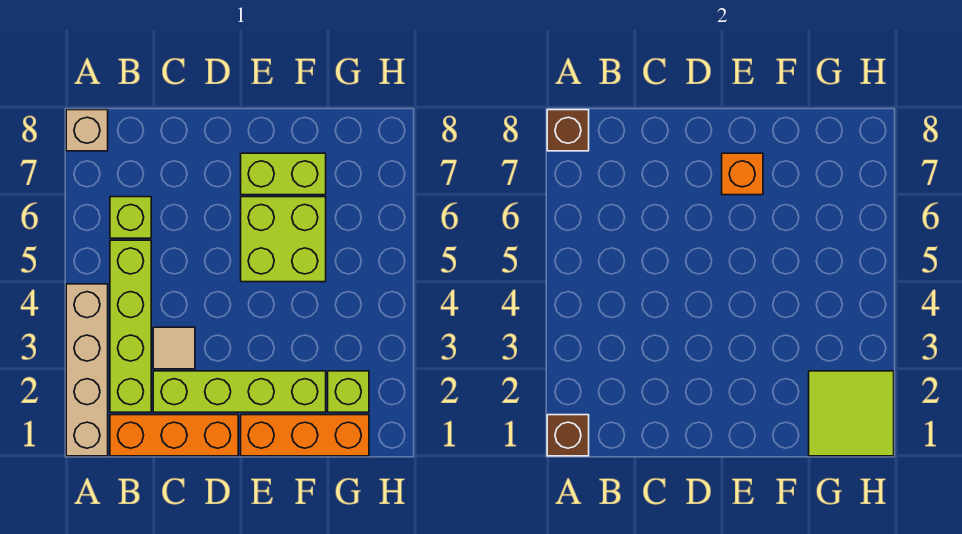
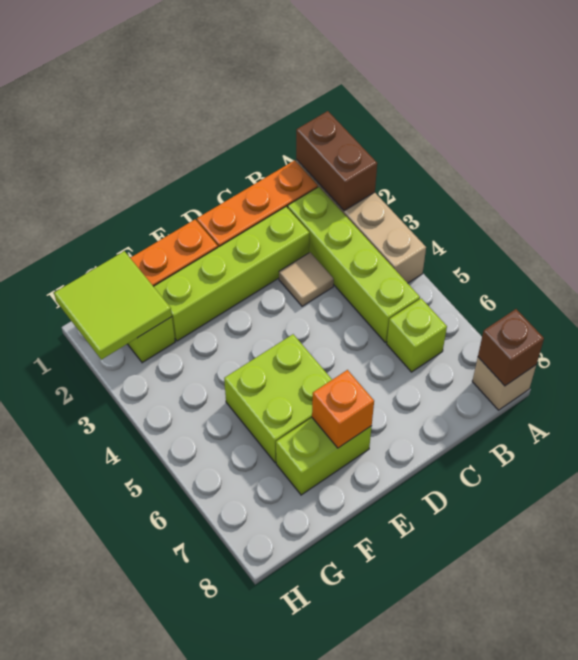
brown brick A1 level 2 -> brown brick A1:A2 level 2

